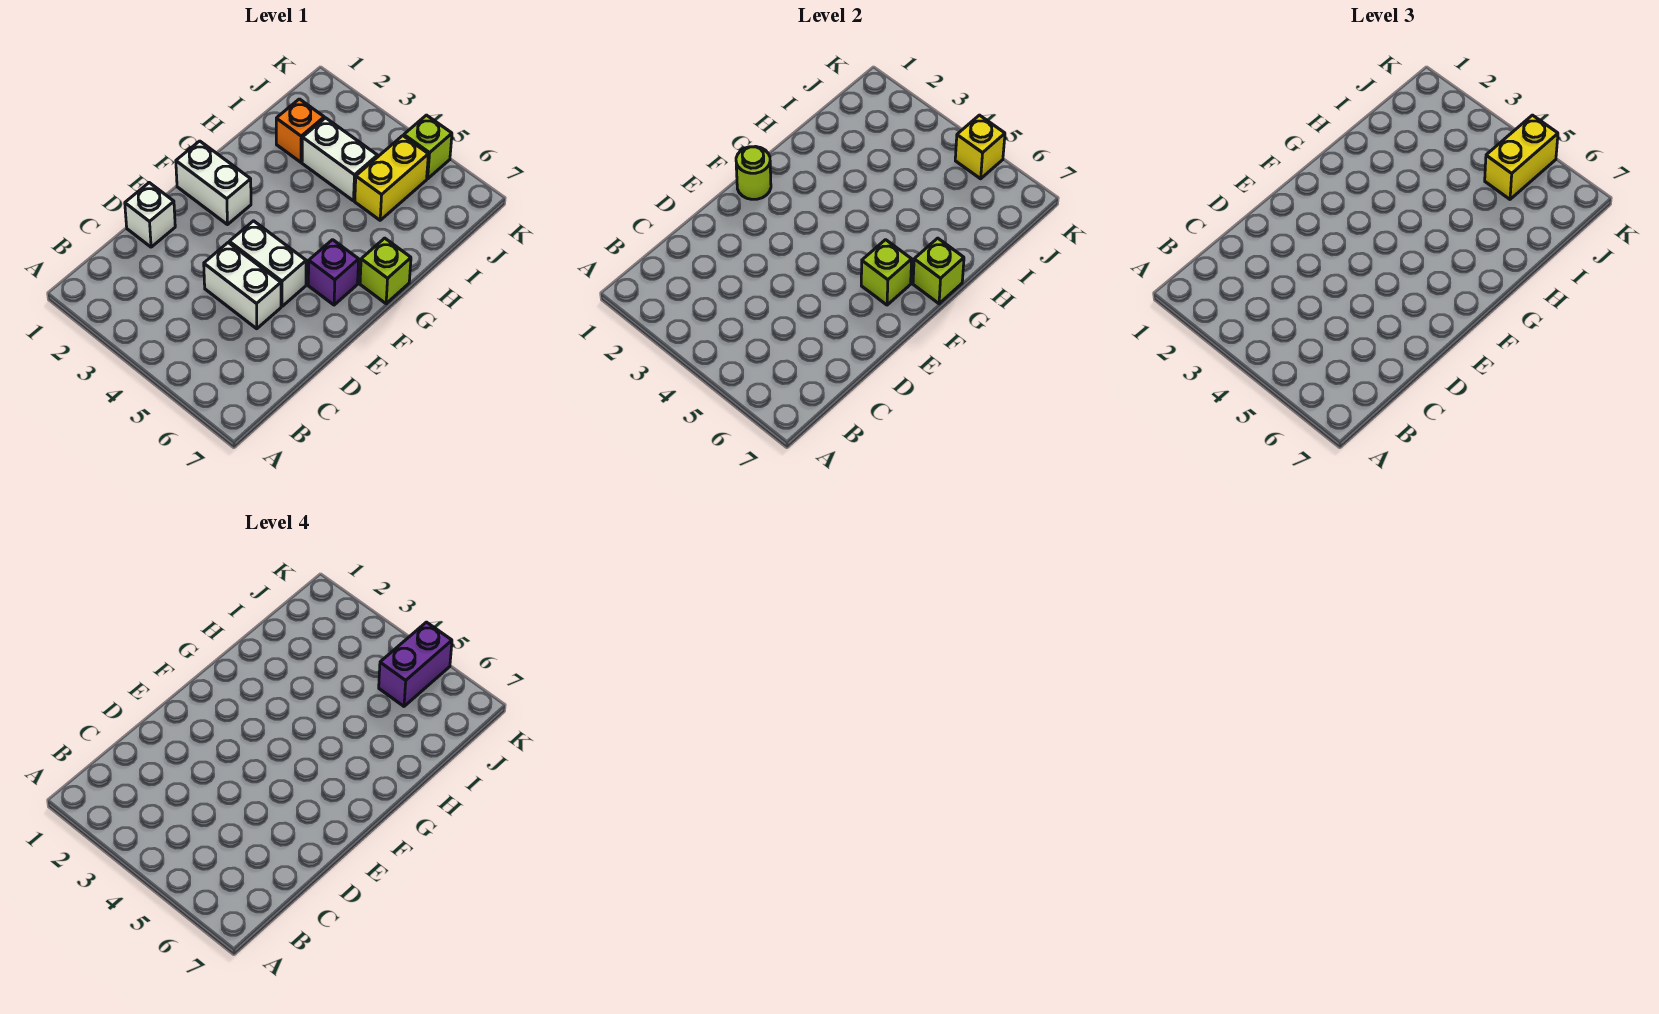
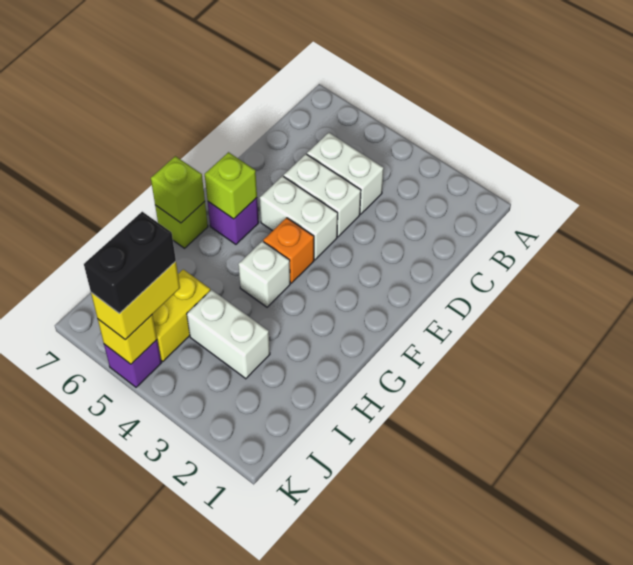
white brick D1 level 1 -> white brick G4 level 1
white brick F1:F2 level 1 -> white brick C4:C5 level 1
lime round brick F1 level 2 -> none
orange brick I2 level 1 -> orange brick F4 level 1
purple brick J5:K5 level 4 -> black brick J5:K5 level 4
lime brick K5 level 1 -> purple brick K5 level 1

